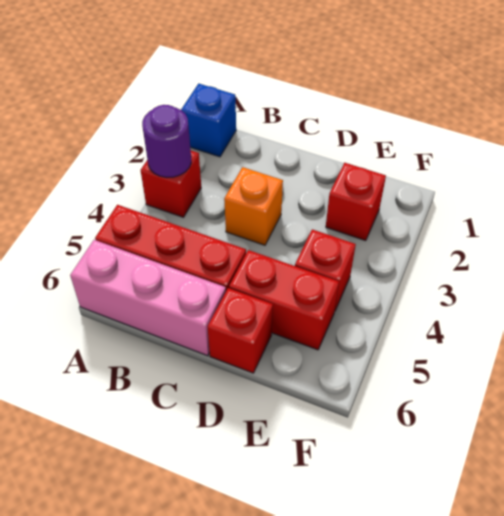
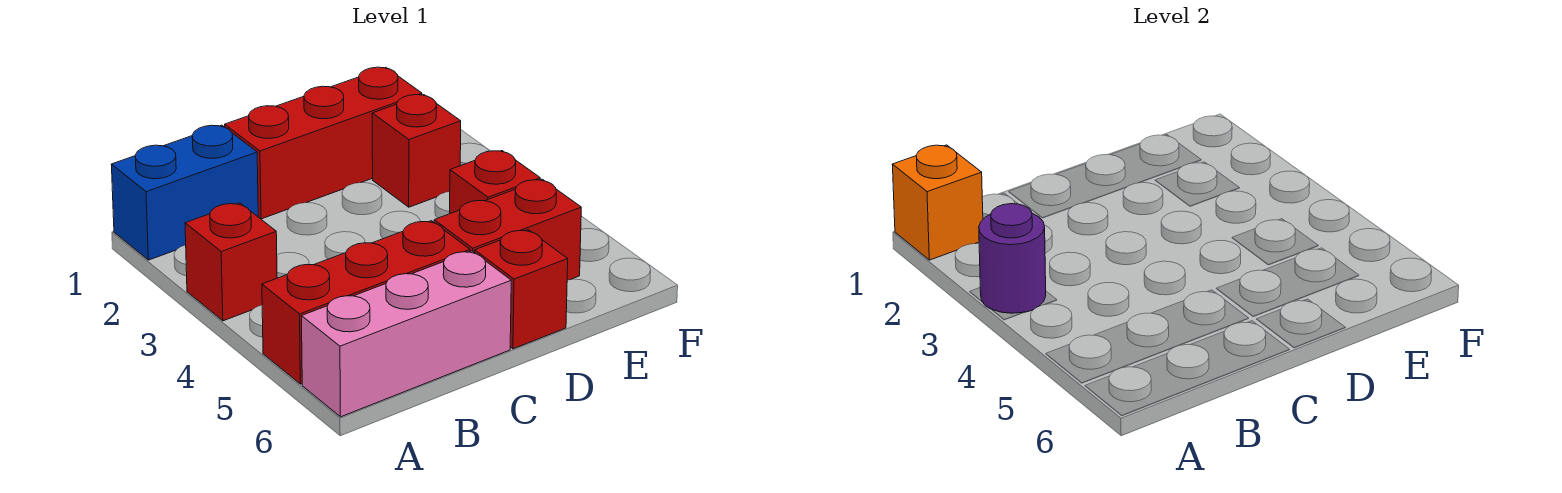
blue brick A1 level 1 -> blue brick A1:B1 level 1
none -> red brick C1:E1 level 1
orange brick C3 level 1 -> orange brick A1 level 2

